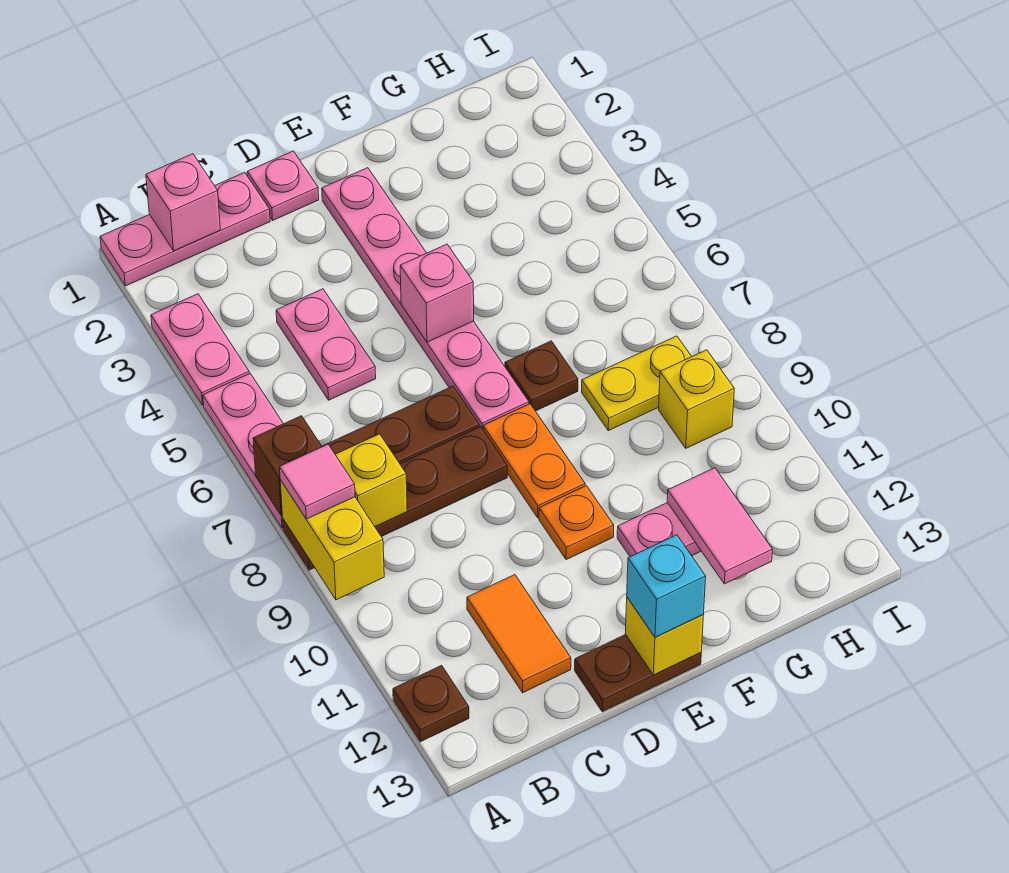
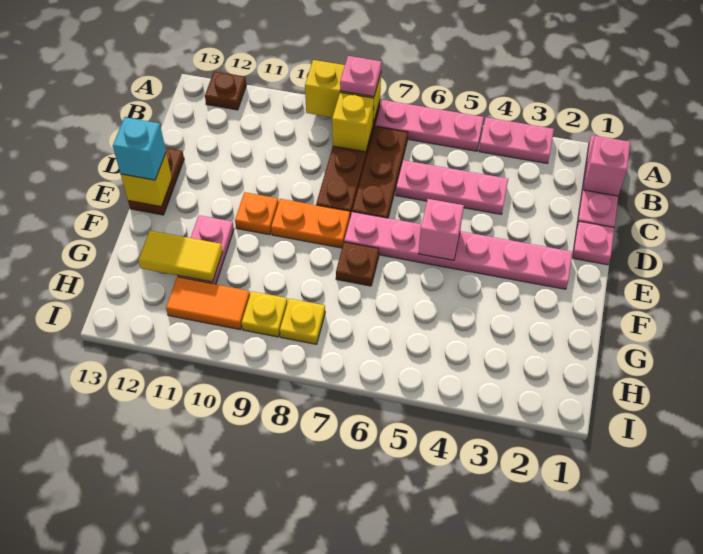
brown brick A7 level 2 -> none
pink tile A8 level 3 -> pink plate A8 level 3
pink plate C4:C5 level 1 -> pink plate C4:C6 level 1
orange tile C11:C12 level 1 -> orange tile H10:H11 level 1
yellow plate G8:H8 level 1 -> yellow plate H8 level 1
pink tile G11:G12 level 2 -> yellow tile G11:G12 level 2
yellow brick H9 level 1 -> yellow plate H9 level 1

